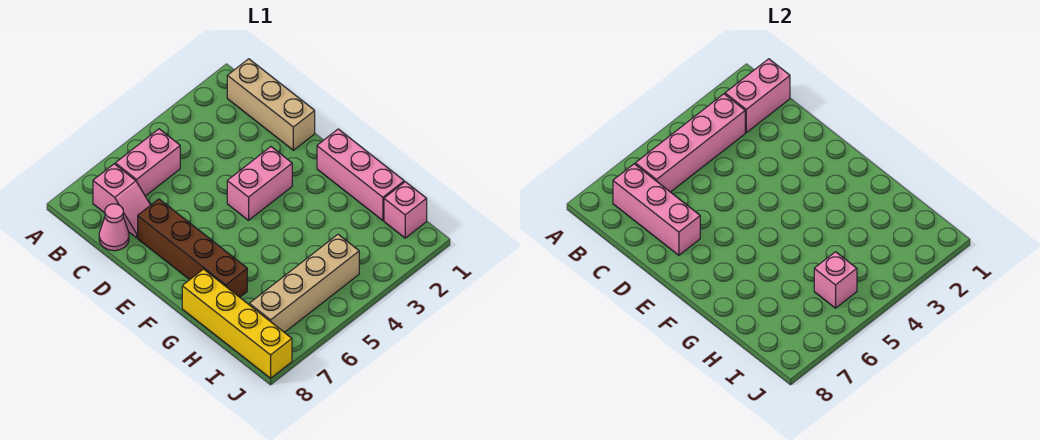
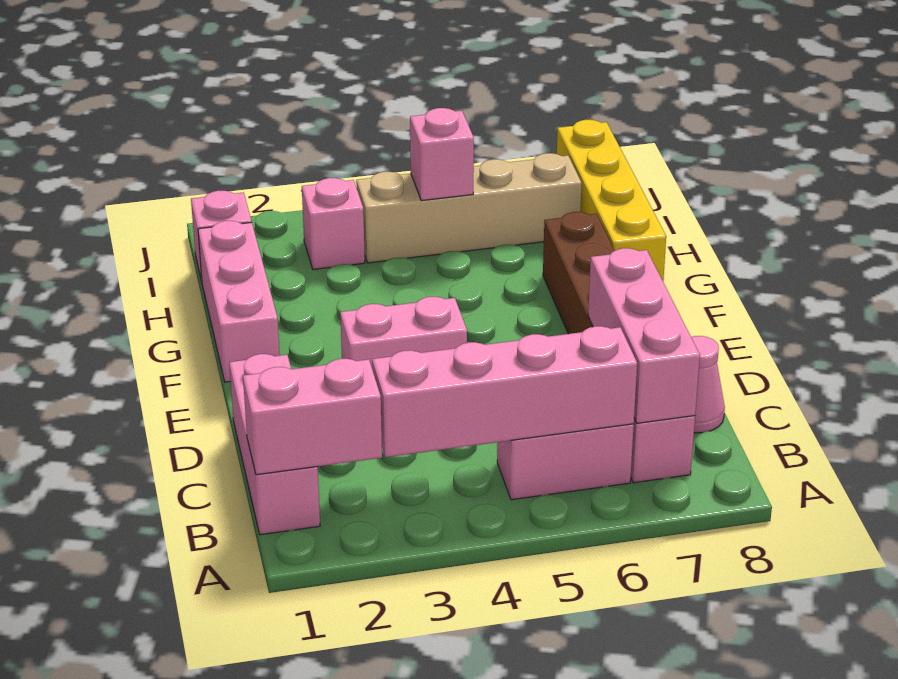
tan brick B1:D1 level 1 -> pink brick B1:D1 level 1
none -> pink brick I3 level 1

